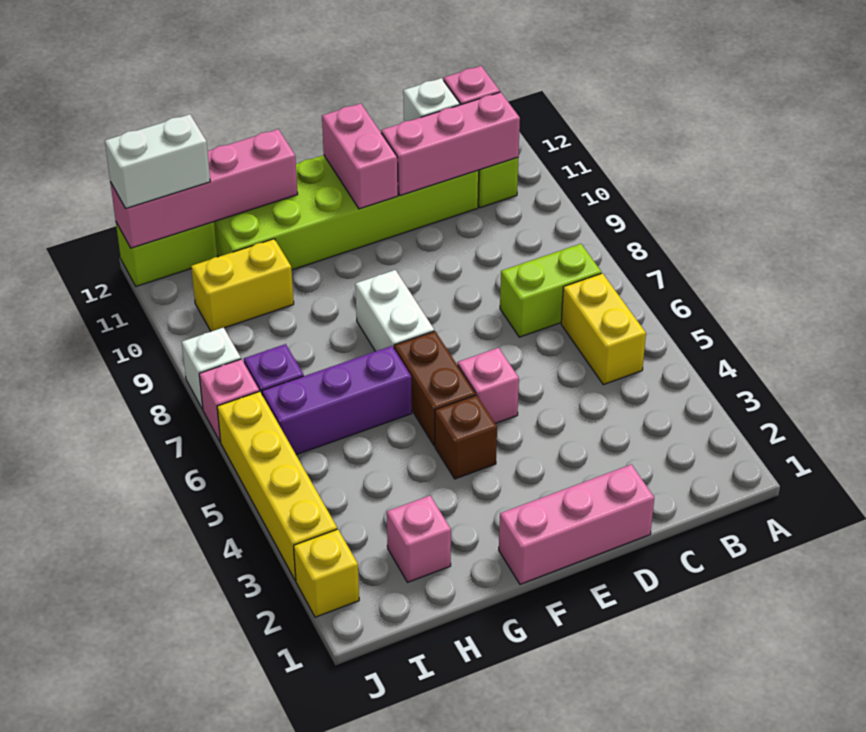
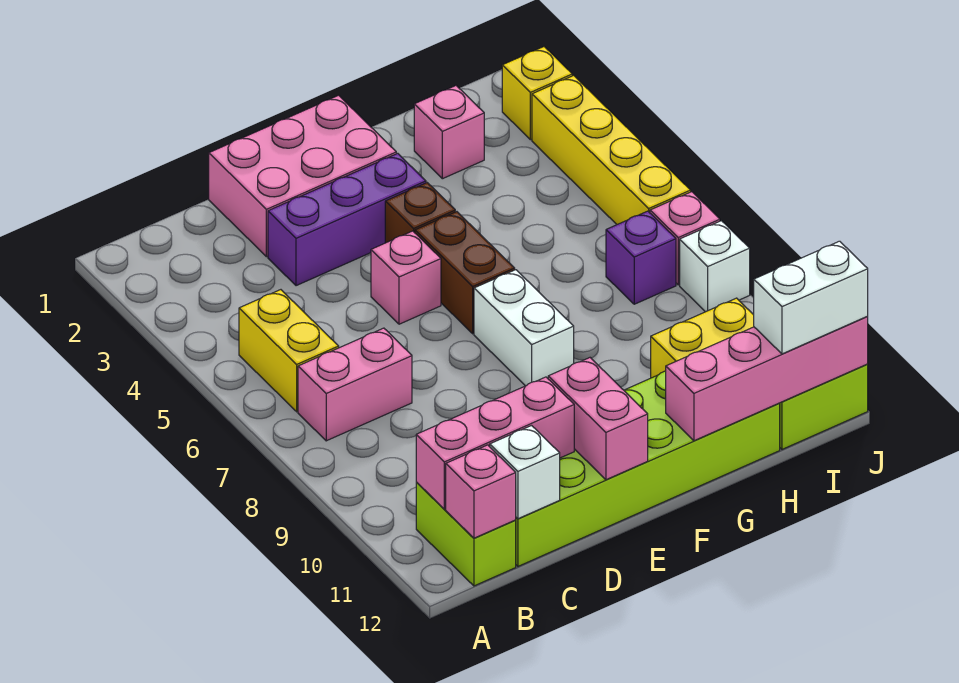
lime brick B7:C7 level 1 -> pink brick B7:C7 level 1
pink brick D1:F1 level 1 -> pink brick D1:F2 level 1
purple brick G6:I6 level 1 -> purple brick D3:F3 level 1

